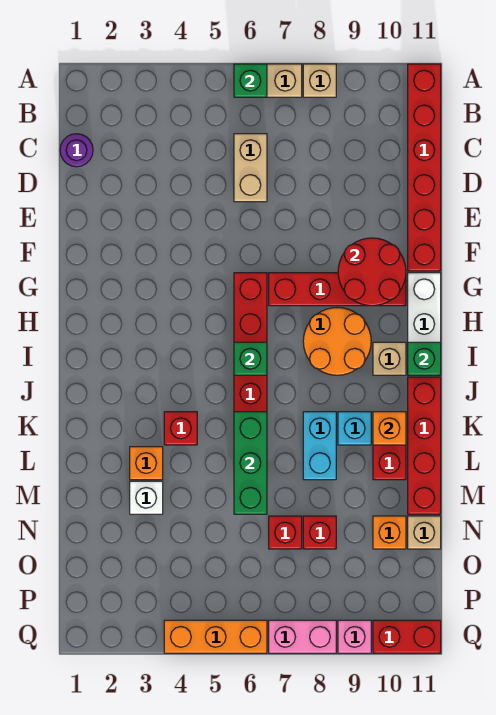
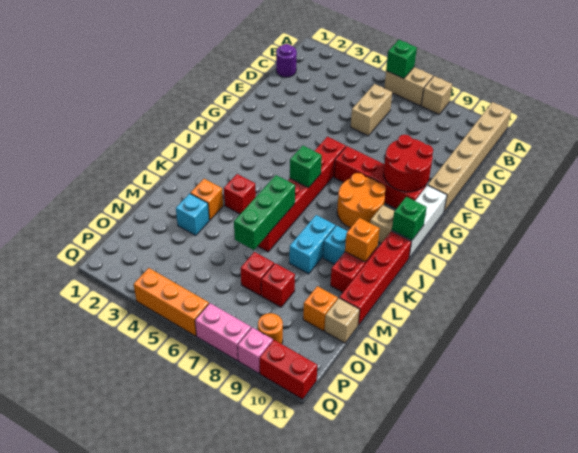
red brick A11:F11 level 1 -> tan brick A11:F11 level 1
white brick M3 level 1 -> cyan brick M3 level 1
none -> orange round brick P9 level 1

